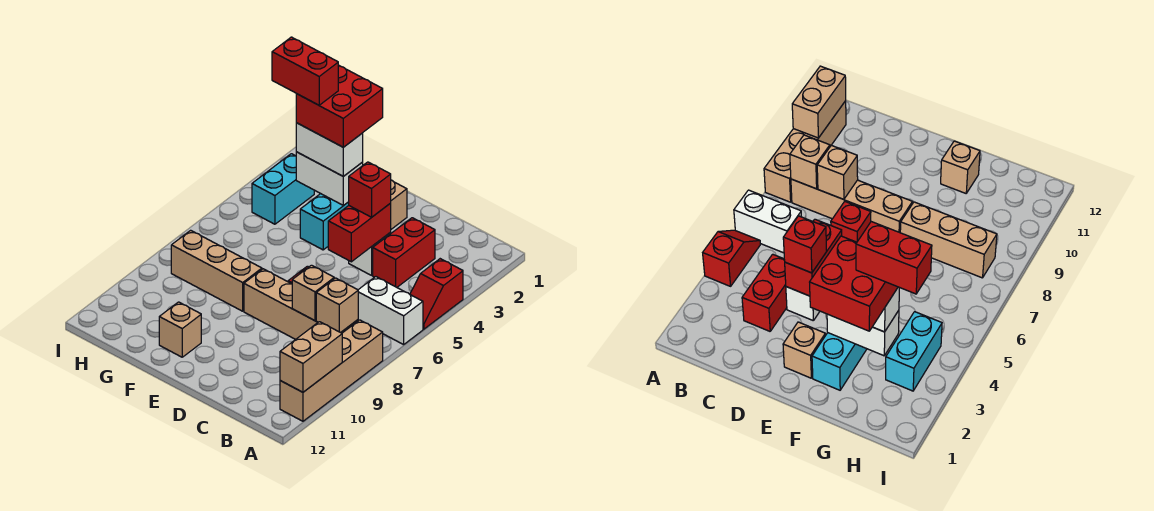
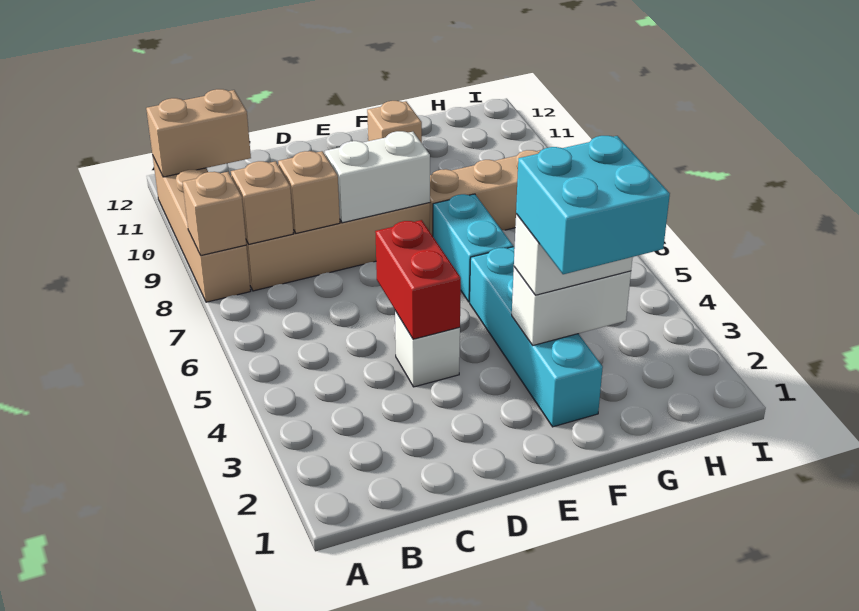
red slope A4:A5 level 1 top 4 -> none
white brick A6:B6 level 1 -> white brick D8:E8 level 2
tan brick A10:A11 level 2 -> tan brick A11:B11 level 2
red brick C3:C4 level 1 -> none
red brick D4 level 3 -> none
red brick D7 level 1 -> none
tan brick E2 level 1 -> tan brick A8 level 2
cyan brick F2:F4 level 1 -> cyan brick F2:F5 level 1
red brick F2:G3 level 4 -> cyan brick F2:G3 level 4
red brick G3:H3 level 5 -> none
cyan brick H3:H4 level 1 -> cyan brick F6:F7 level 1

